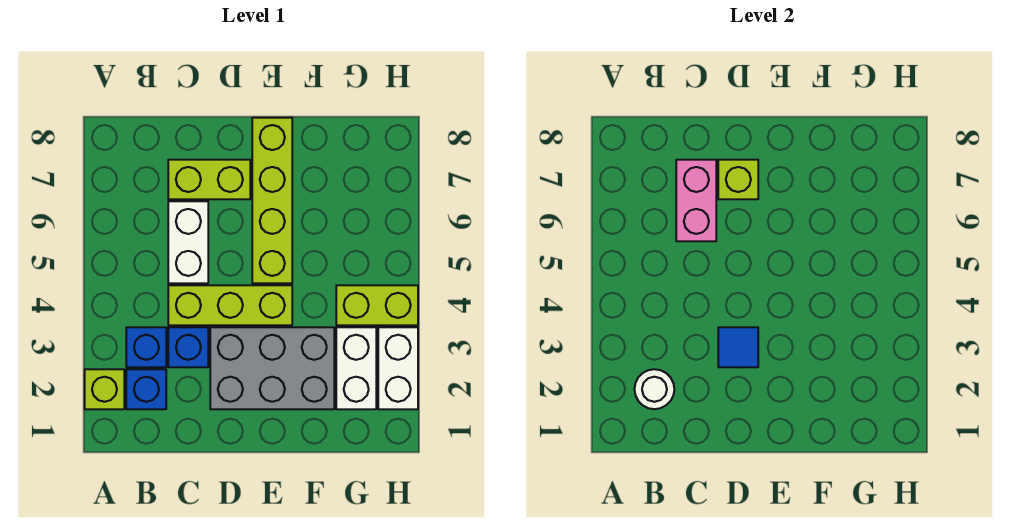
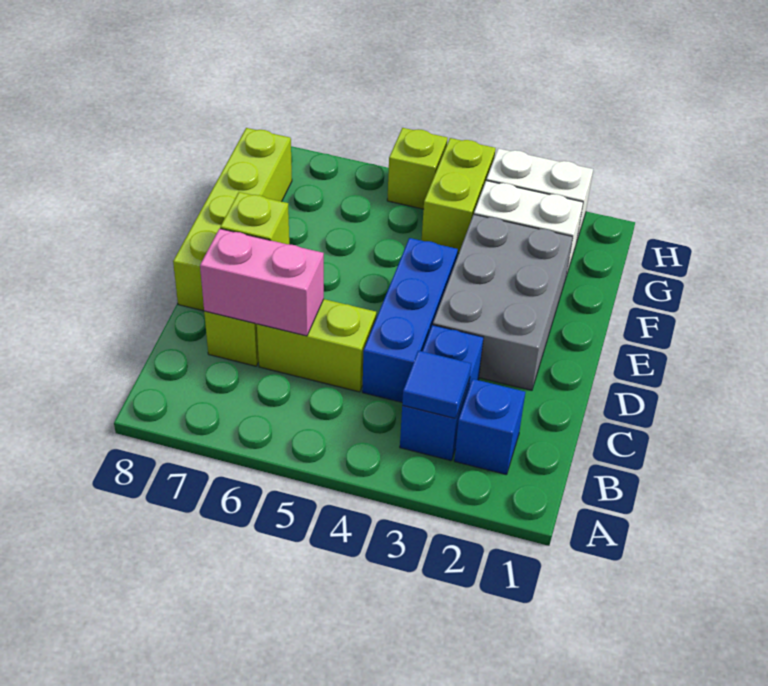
lime brick A2 level 1 -> lime brick H5 level 1
white round brick B2 level 2 -> none
lime brick C4:E4 level 1 -> blue brick C4:E4 level 1
white brick C5:C6 level 1 -> lime brick C5:C6 level 1
blue tile D3 level 2 -> blue tile B3 level 2
lime brick E5:E8 level 1 -> lime brick D8:G8 level 1

